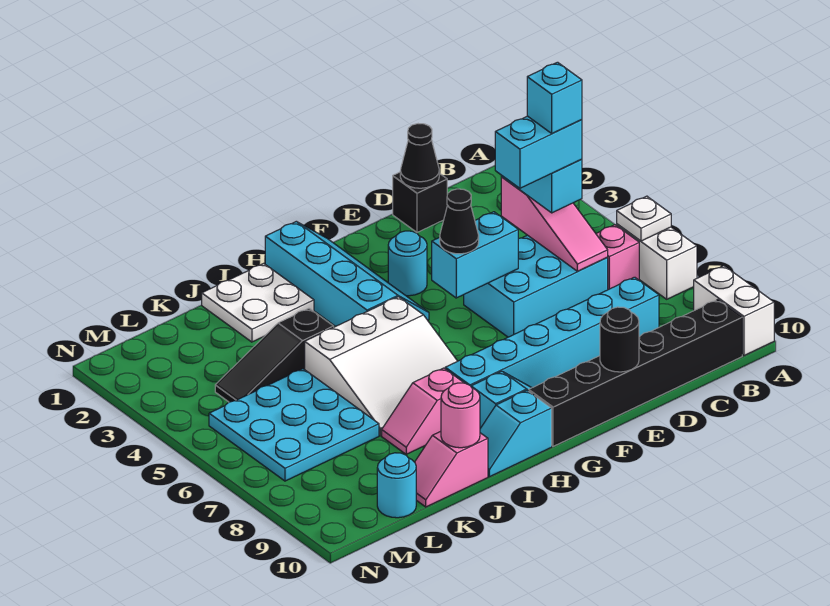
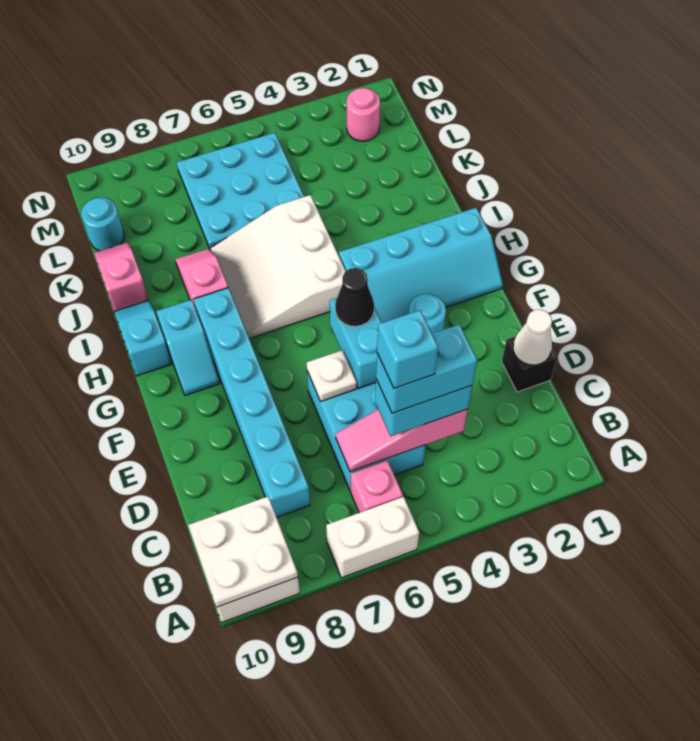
white plate A6 level 2 -> white plate E6 level 2
black brick B10:G10 level 1 -> none
cyan brick C5:D5 level 4 -> cyan brick C4:C5 level 4
black cone D1 level 2 -> white cone D1 level 2
black round brick E10 level 2 -> none
white plate I1:J2 level 1 -> white plate A9:B10 level 2
black slope J4:L4 level 1 top J -> none
pink round brick J10 level 2 -> pink round brick M2 level 1

